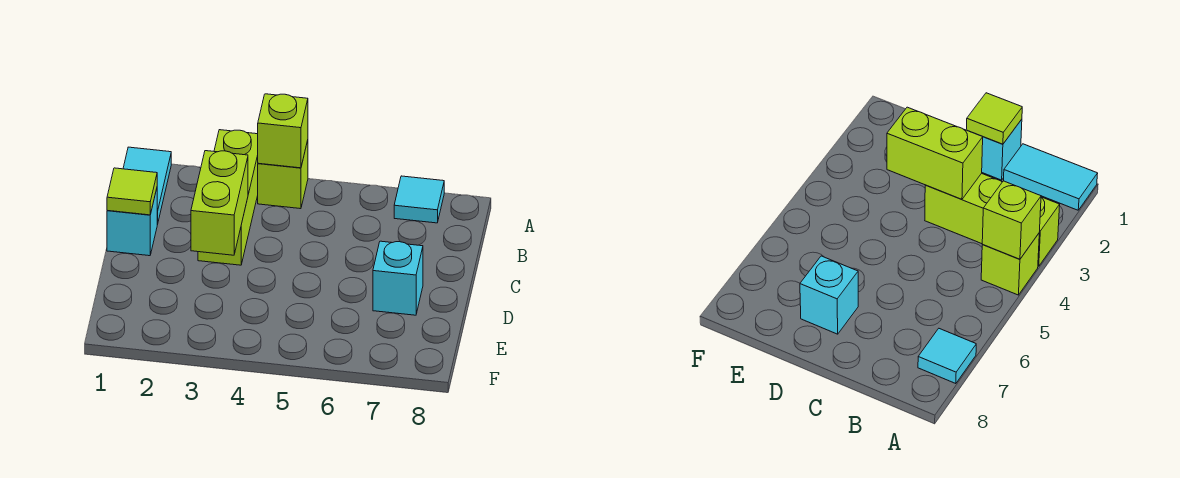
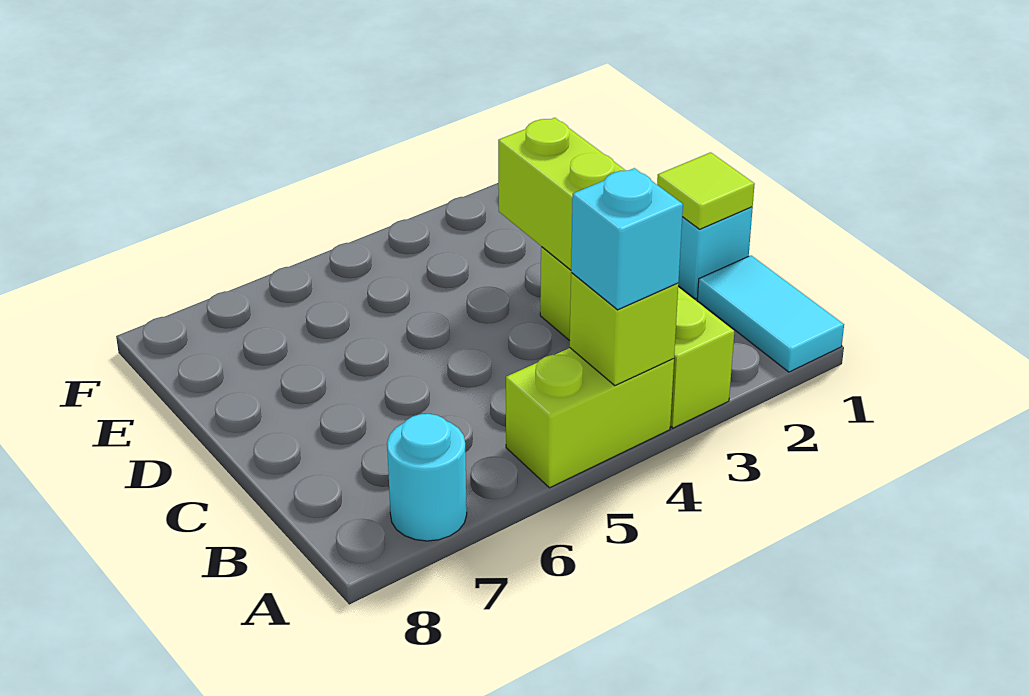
lime brick A4 level 1 -> lime brick A4:A5 level 1
cyan tile A7 level 1 -> cyan round brick A7 level 1
cyan brick D7 level 1 -> cyan brick A4 level 3

